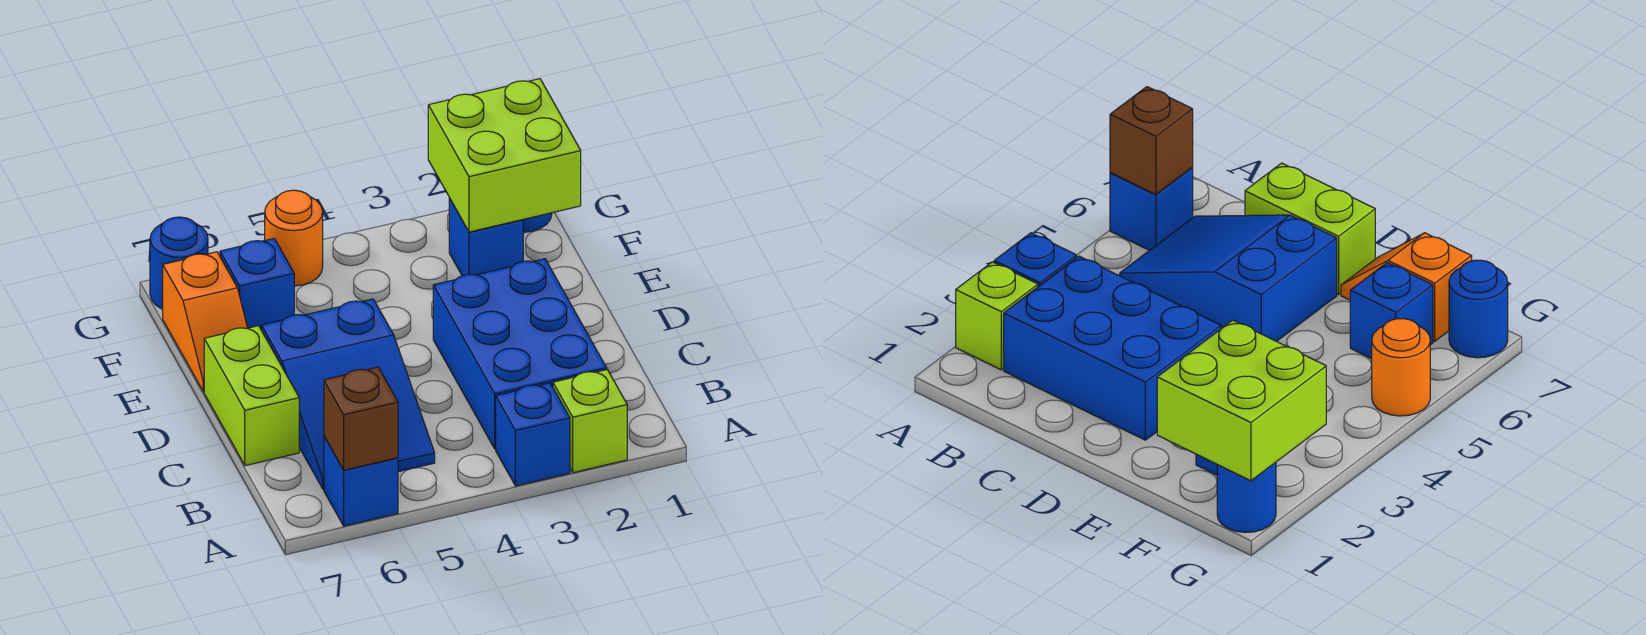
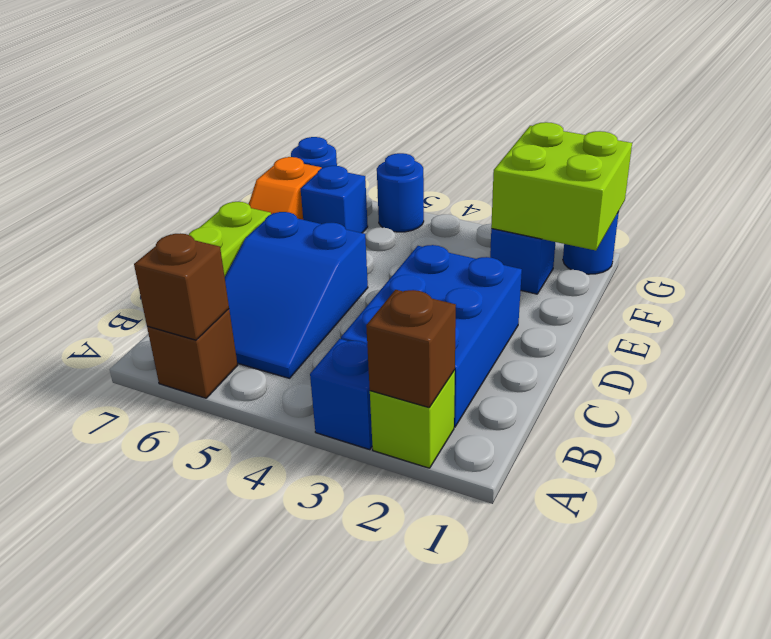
none -> brown brick A2 level 2
blue brick A6 level 1 -> brown brick A6 level 1
orange round brick G5 level 1 -> blue round brick G5 level 1

